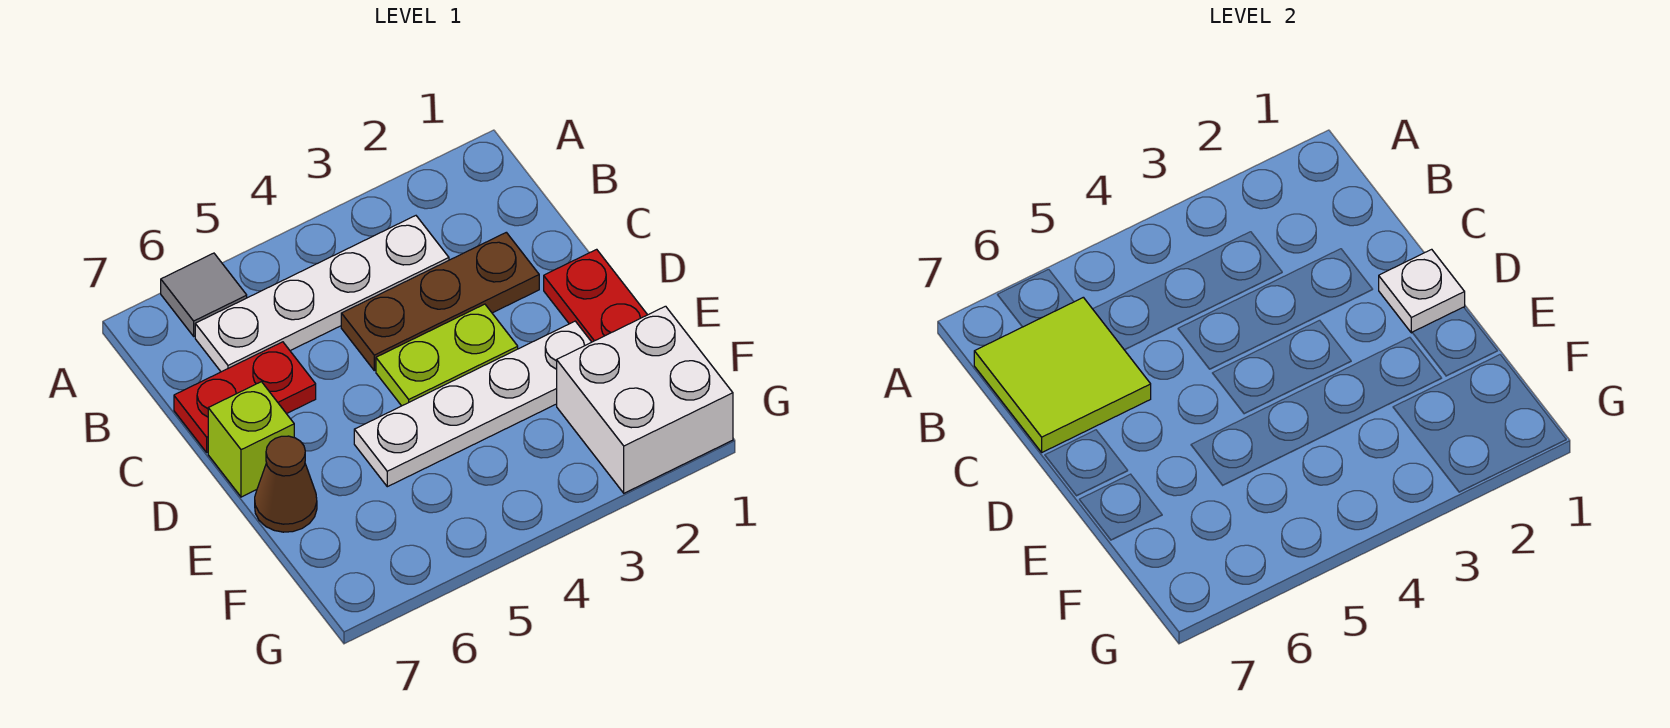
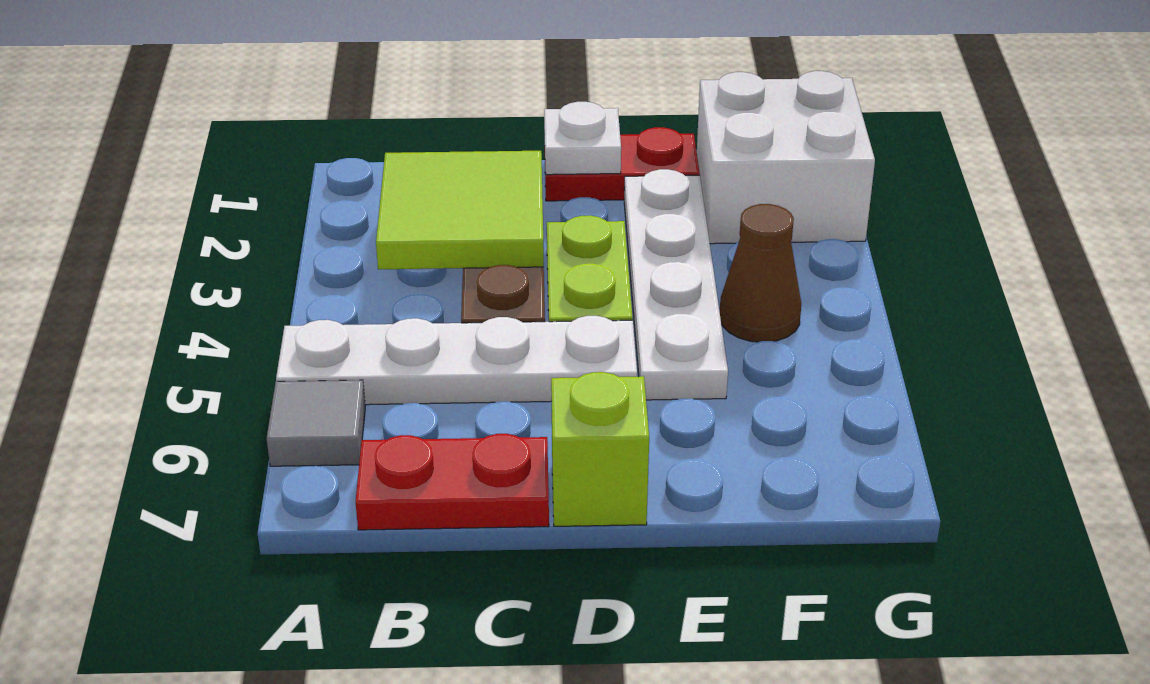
white plate B3:B6 level 1 -> white plate A5:D5 level 1
lime tile B6:C7 level 2 -> lime tile B2:C3 level 2
red plate C6:C7 level 1 -> red plate B7:C7 level 1
brown cone E7 level 1 -> brown cone F4 level 1

